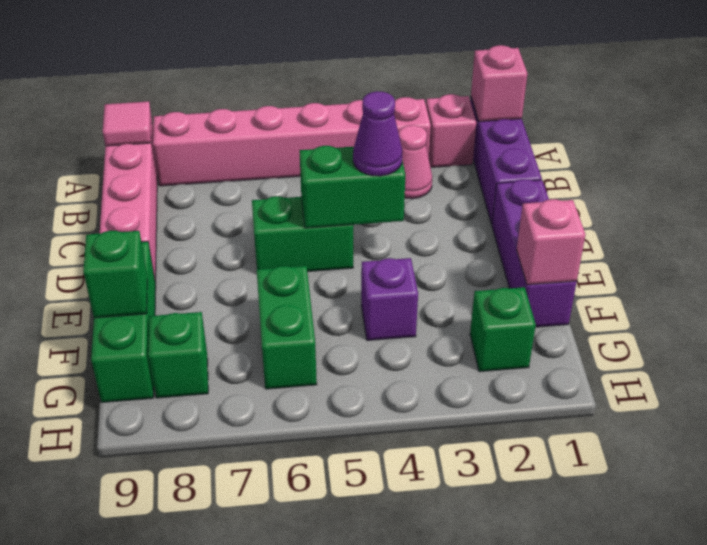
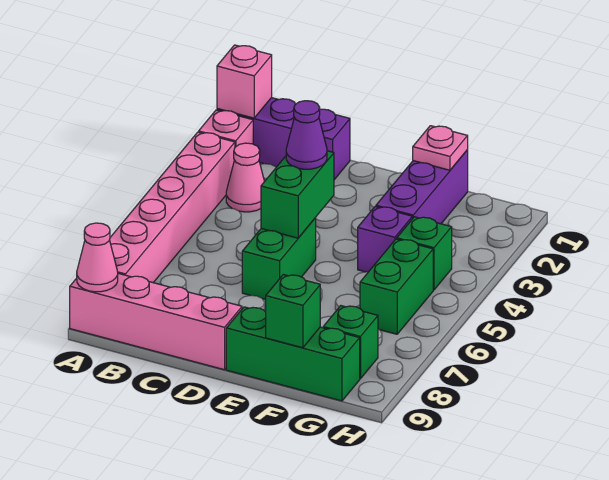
pink tile A9 level 2 -> pink cone A9 level 2
purple brick D1:F1 level 1 -> purple brick F1:F3 level 1
pink brick F1 level 2 -> pink plate F1 level 2
green brick F6:G6 level 1 -> green brick G5:G6 level 1
green brick G2 level 1 -> green brick G4 level 1

